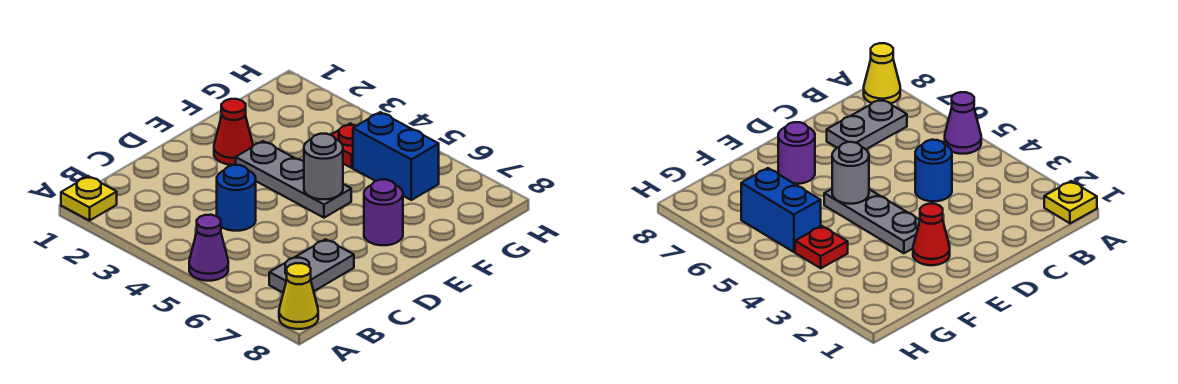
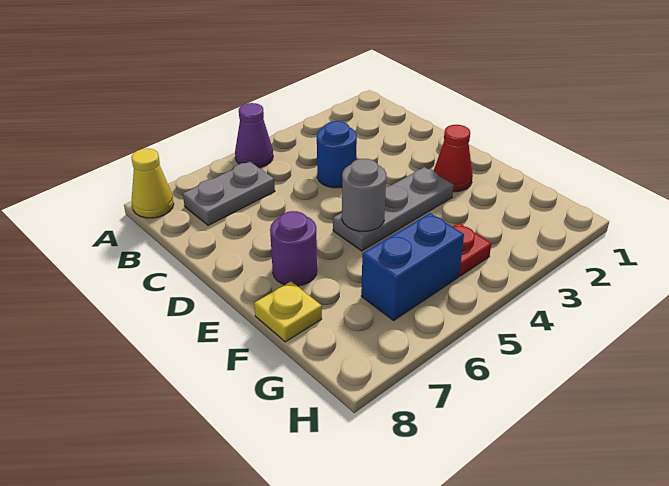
yellow plate A1 level 1 -> yellow plate F8 level 1
grey plate B7:C7 level 1 -> grey plate B6:B7 level 1

